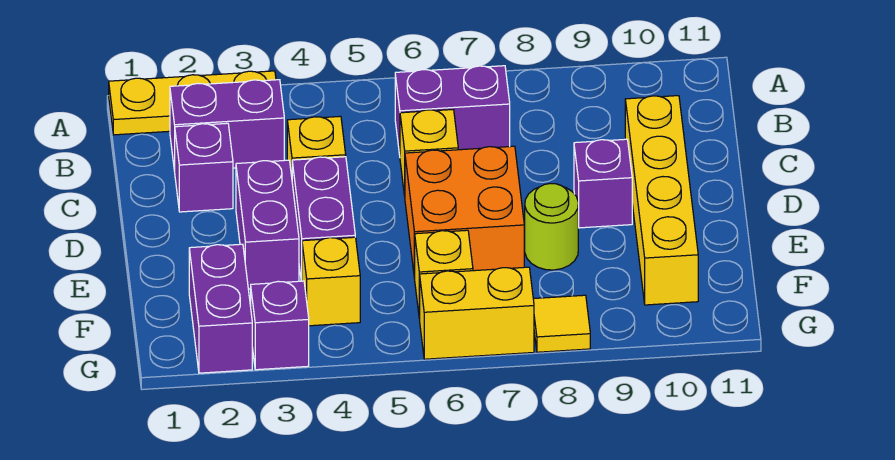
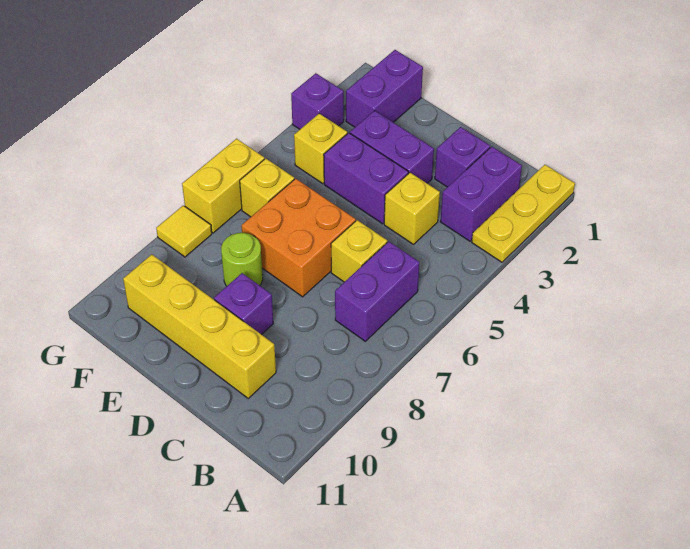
purple brick F2:G2 level 1 -> purple brick F1:F2 level 1

